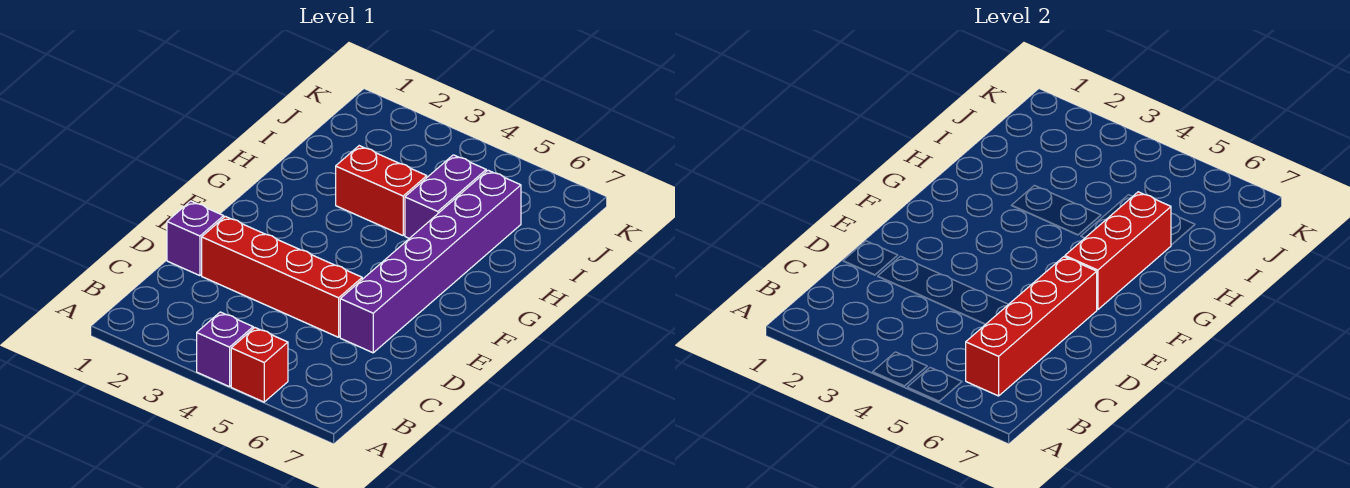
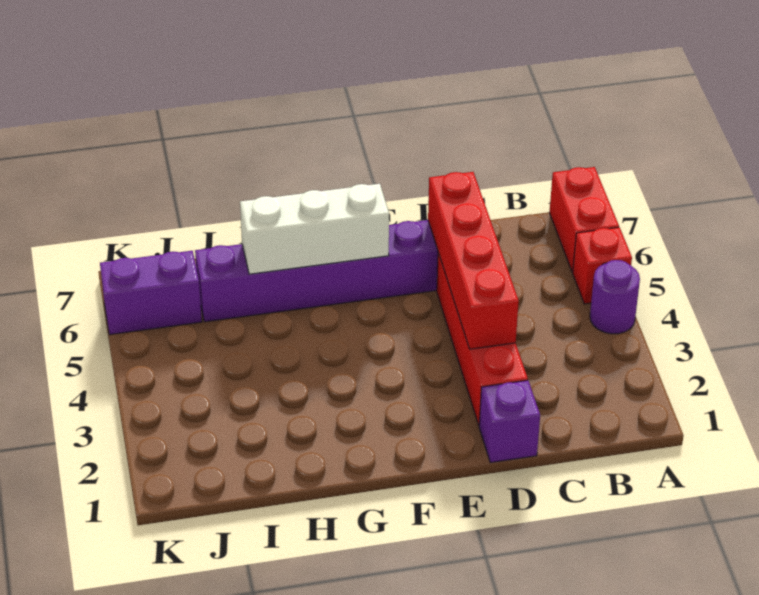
purple brick A4 level 1 -> purple round brick A4 level 1
red brick B6:E6 level 2 -> red brick D3:D6 level 2
red brick F6:H6 level 2 -> white brick F6:H6 level 2
red brick H3:H4 level 1 -> red brick A6:A7 level 1
purple brick H5:I5 level 1 -> purple brick J6:K6 level 1

